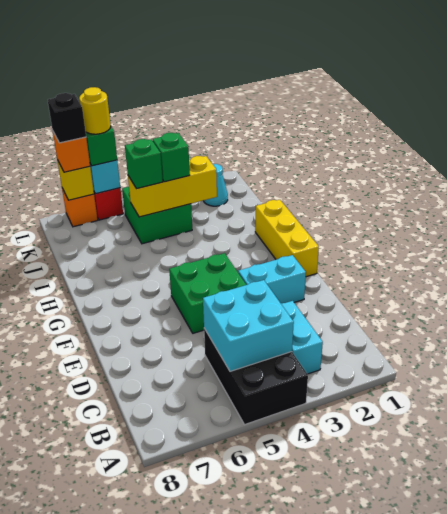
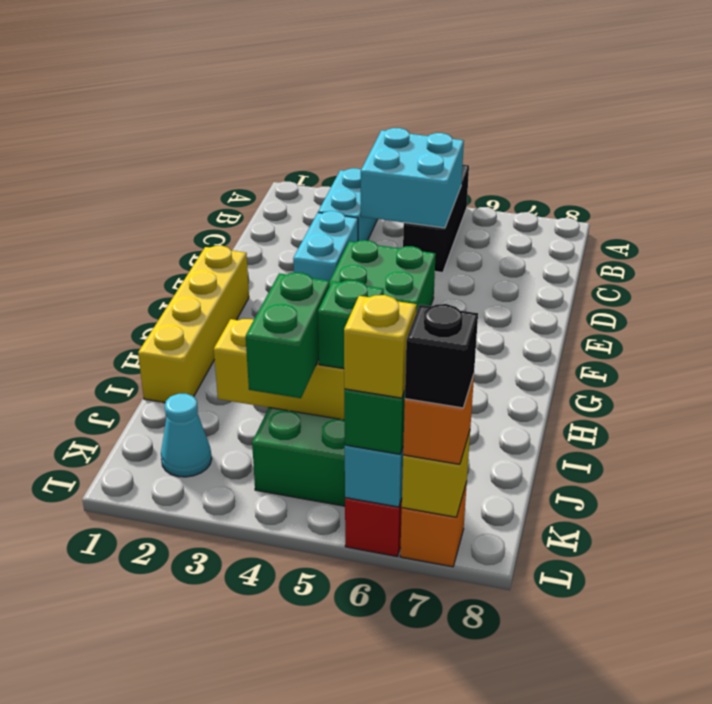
black brick A4:C5 level 1 -> black brick A5:C5 level 1
cyan brick E2:E3 level 1 -> cyan brick D3:E3 level 1
yellow brick F1:H1 level 1 -> yellow brick F1:I1 level 1
green brick J4 level 3 -> green brick J4:K4 level 3
yellow round brick L6 level 4 -> yellow brick L6 level 4

